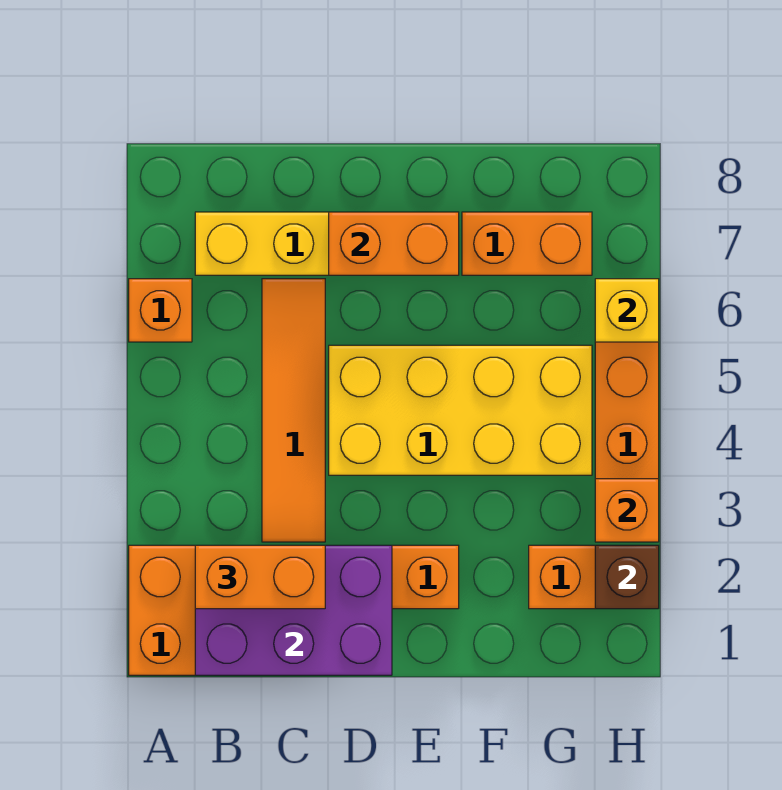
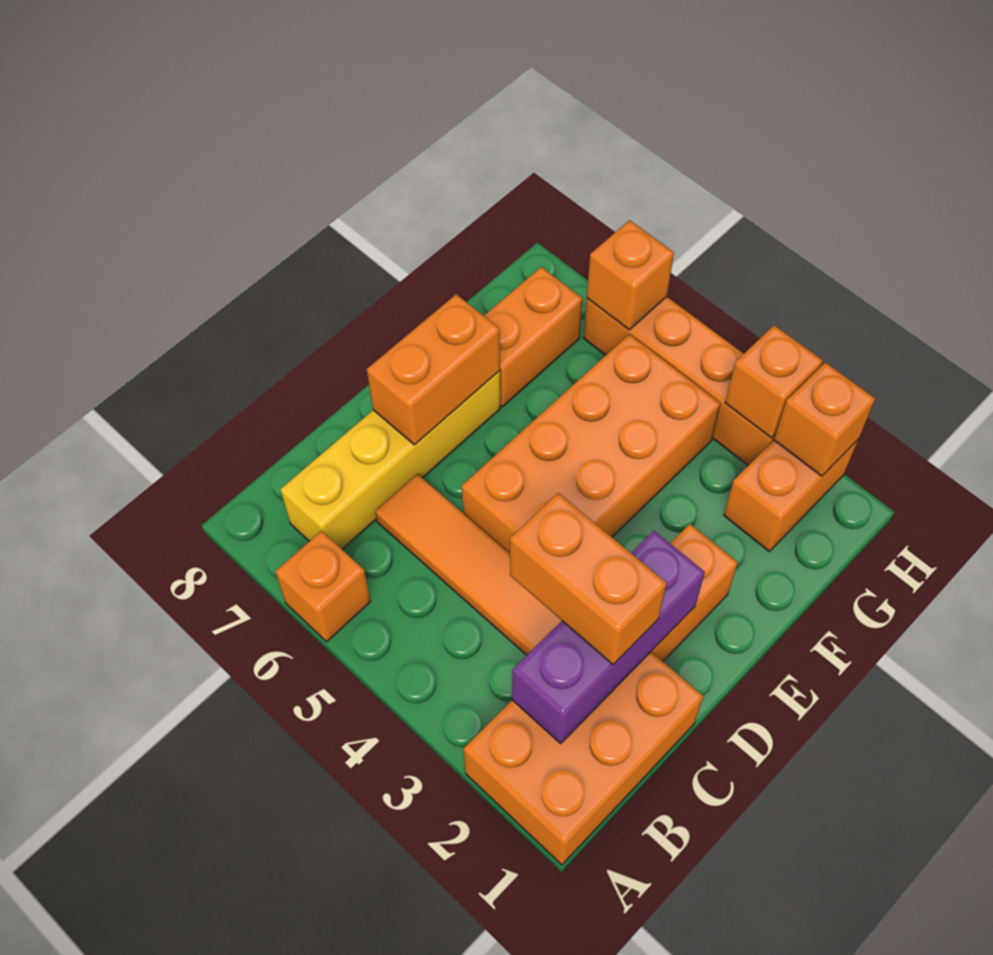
purple brick B1:D2 level 2 -> purple brick B2:D2 level 2
orange brick B2:C2 level 3 -> orange brick C2:C3 level 3
yellow brick D4:G5 level 1 -> orange brick D4:G5 level 1
brown brick H2 level 2 -> orange brick H2 level 2
yellow brick H6 level 2 -> orange brick H6 level 2

